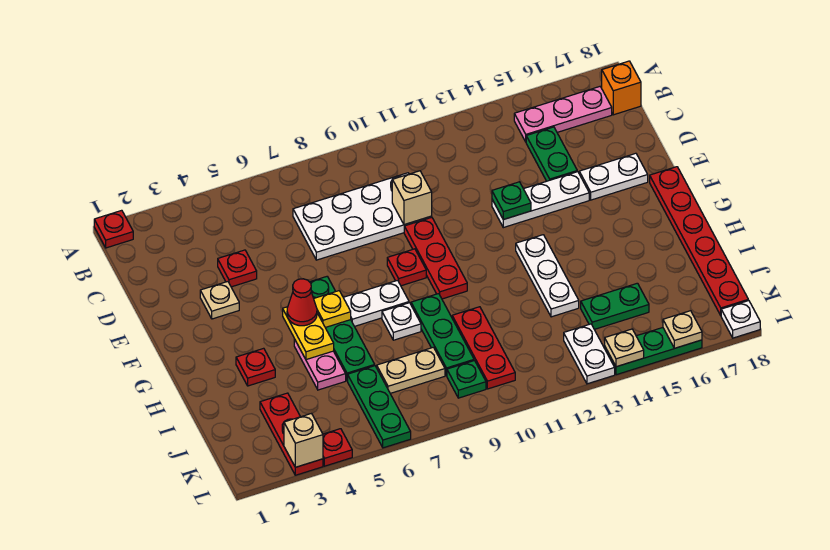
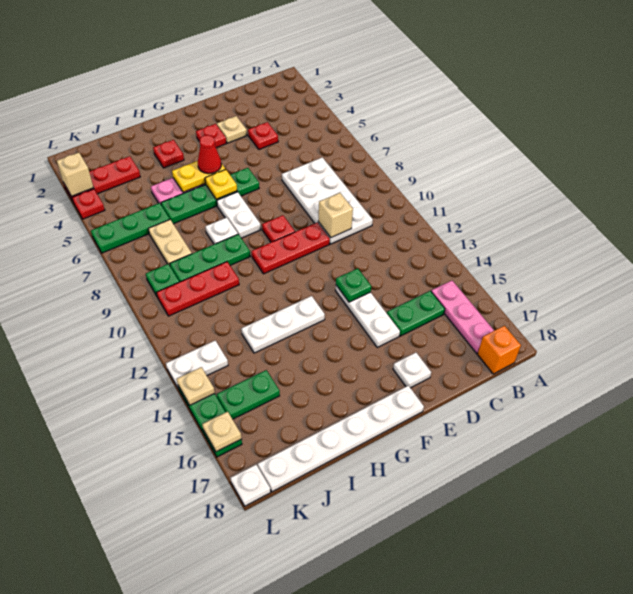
red plate A1 level 1 -> red plate F3 level 1
white plate E16:E17 level 1 -> white plate E17 level 1
red plate F18:K18 level 1 -> white plate F18:K18 level 1
green plate J14:J15 level 1 -> green plate J15:K15 level 1

